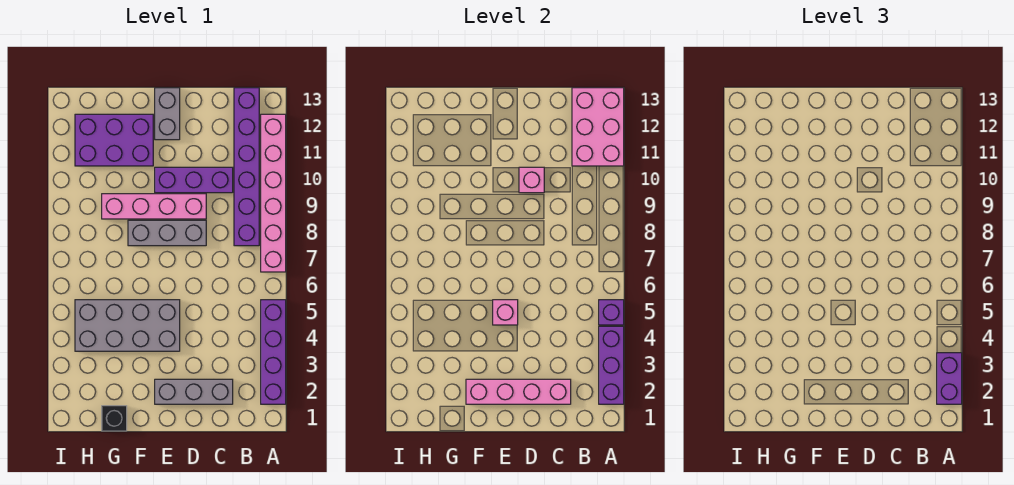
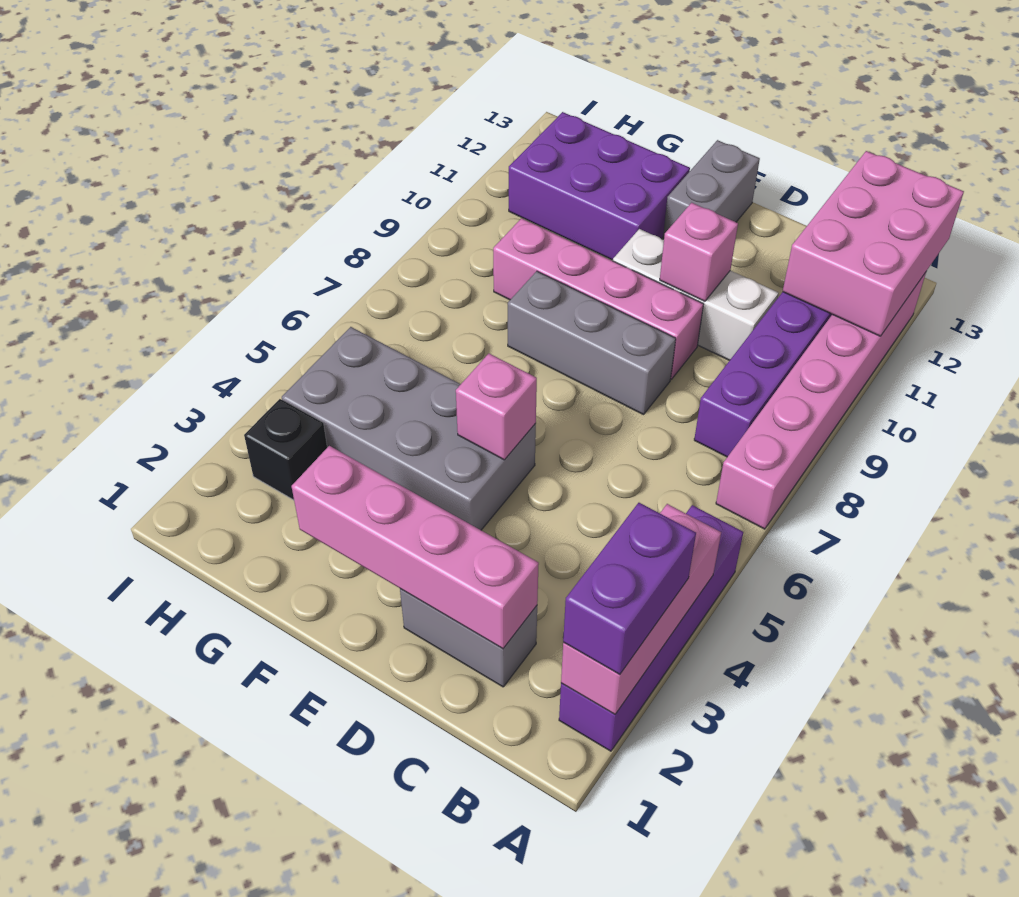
purple brick A2:A4 level 2 -> pink brick A2:A4 level 2
purple brick A5 level 2 -> none
grey brick C2:E2 level 1 -> grey brick C2:D2 level 1
purple brick C10:E10 level 1 -> white brick C10:E10 level 1
black brick G1 level 1 -> black brick H3 level 1

